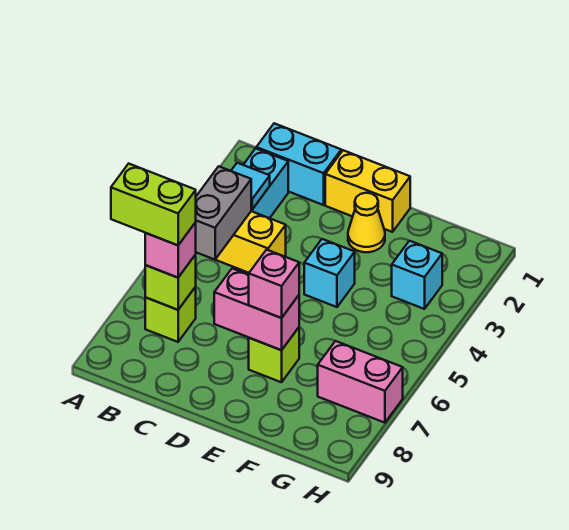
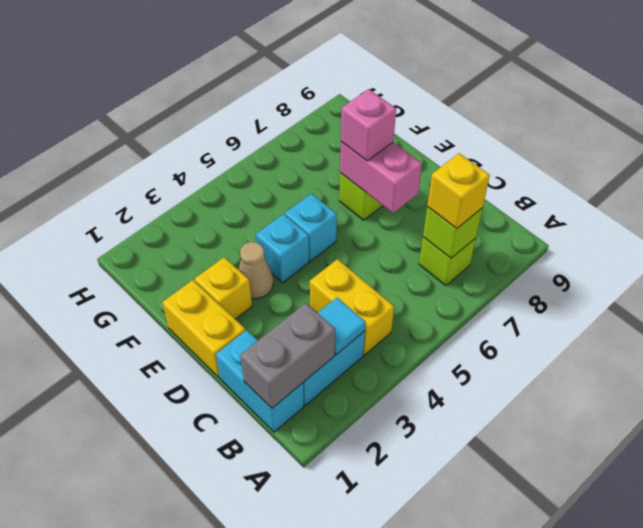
lime brick A7:B7 level 4 -> none
grey brick B4:B5 level 2 -> grey brick B1:B2 level 2
pink brick B7 level 3 -> yellow brick B7 level 3
yellow cone E2 level 1 -> yellow brick E2 level 1
none -> tan cone E3 level 1
cyan brick G3 level 1 -> cyan brick E5 level 1
pink brick G7:H7 level 1 -> none

